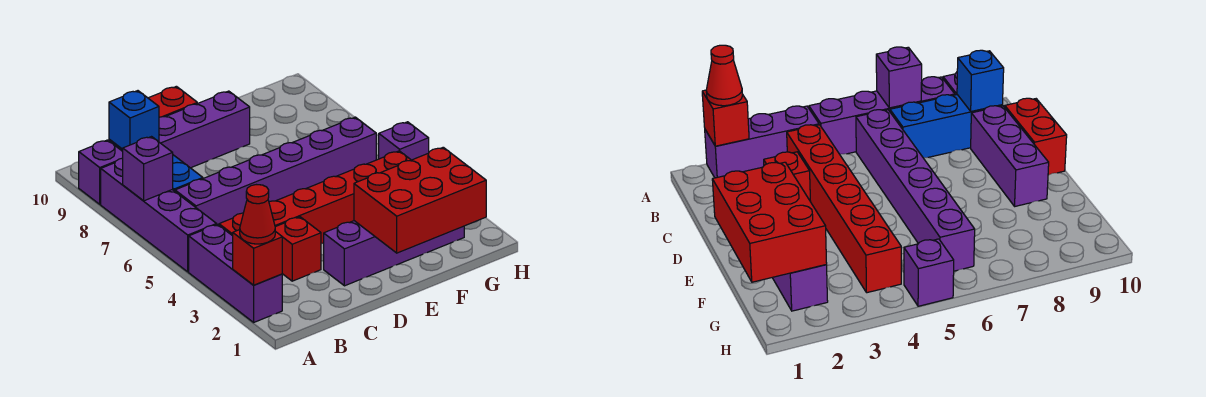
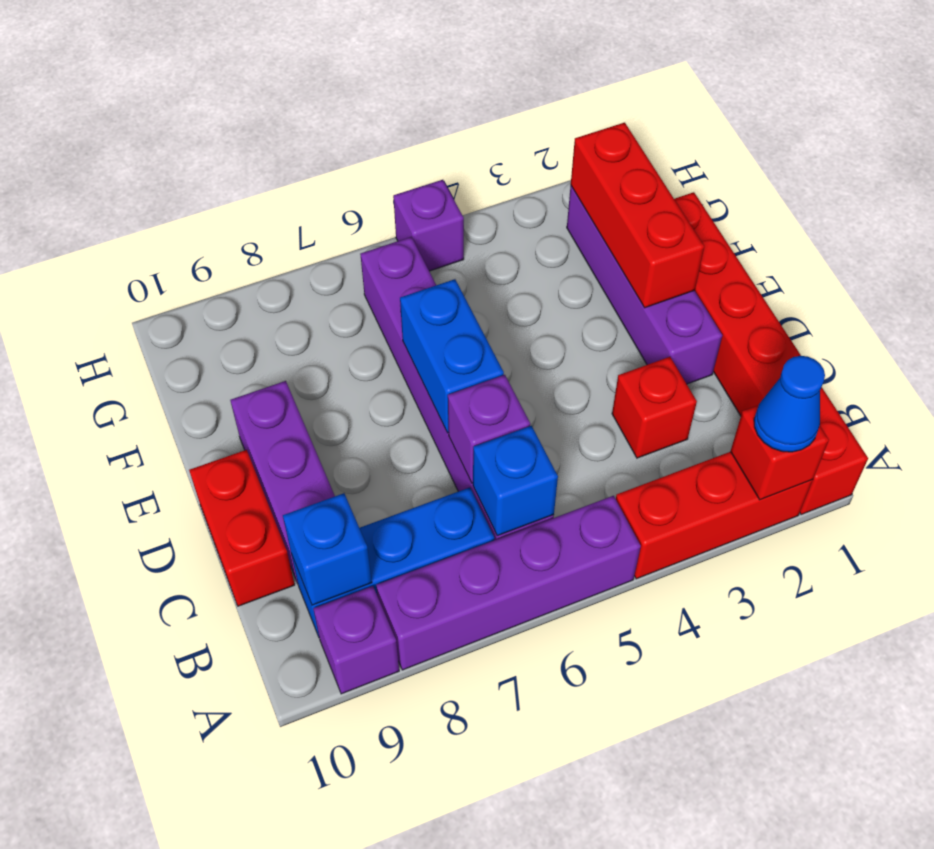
purple brick A2:A4 level 1 -> red brick A2:A4 level 1
red cone A2 level 3 -> blue cone A2 level 3
purple brick A7 level 2 -> purple brick C6 level 2
red brick B4:G4 level 1 -> red brick A1:F1 level 1
none -> blue brick B6 level 2
none -> blue brick D6:E6 level 2
red brick E1:G2 level 2 -> red brick E2:G2 level 2

